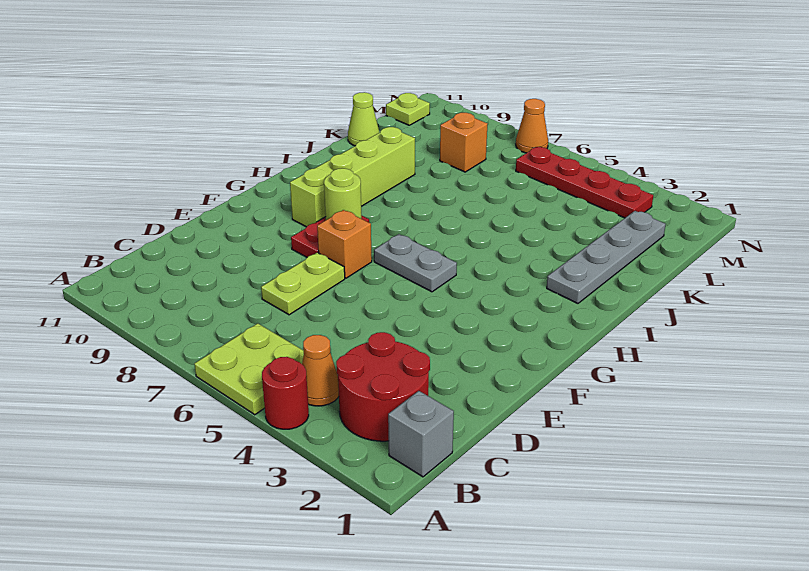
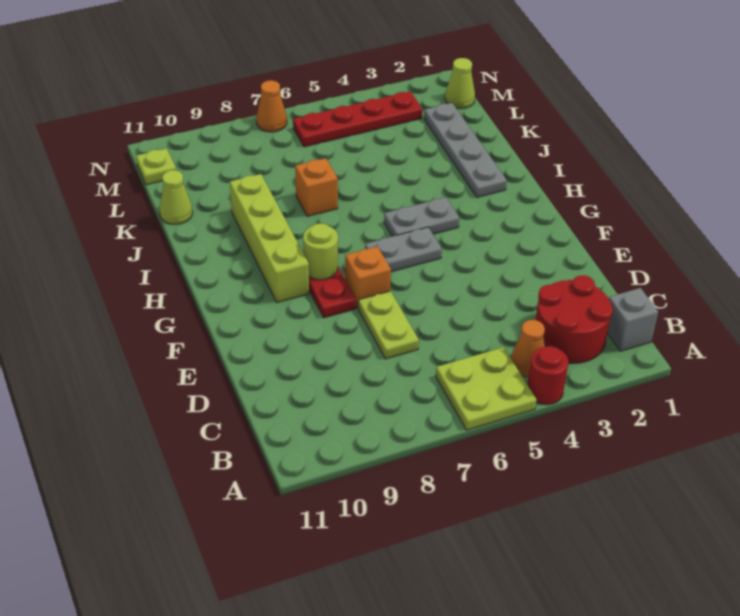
none -> grey plate H4:H5 level 1
orange brick L8 level 1 -> orange brick J7 level 1
none -> lime cone M1 level 1

